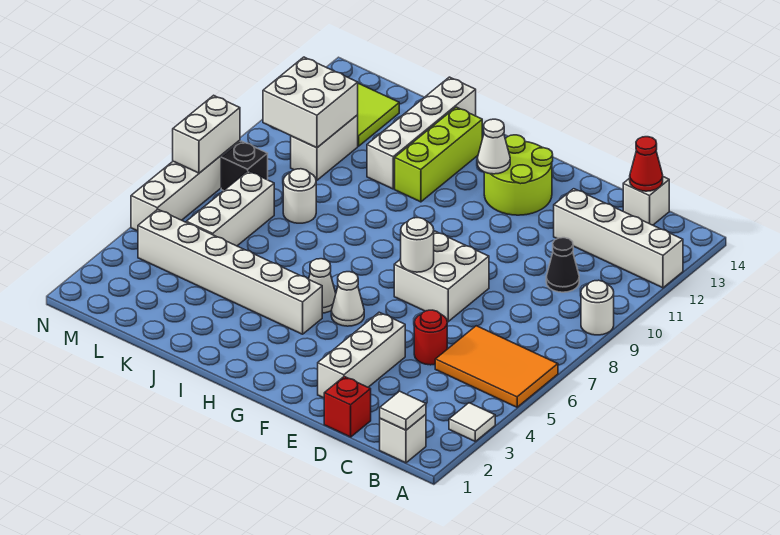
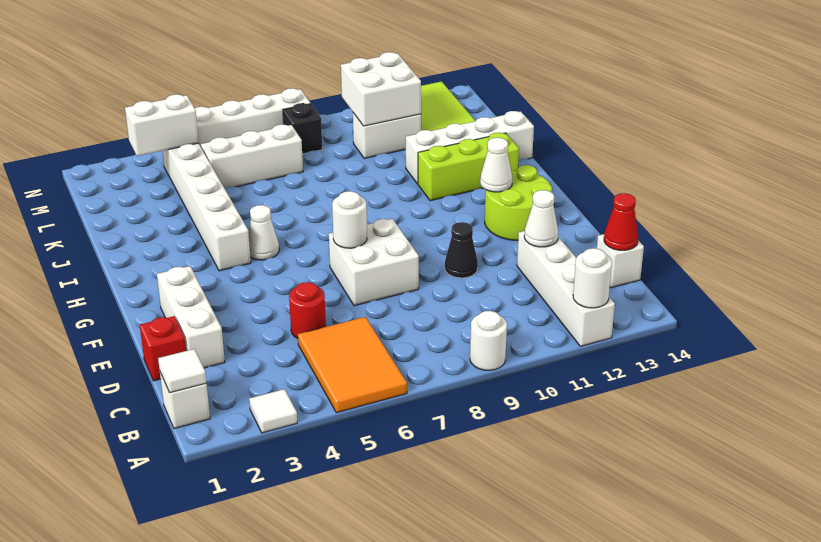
black cone C10 level 1 -> black cone E10 level 1
white brick E2:E4 level 1 -> white brick D2:F2 level 1
white cone G5 level 1 -> white cone D12 level 2
white round brick K8 level 1 -> white round brick A12 level 2
white brick N7:N8 level 2 -> white brick M3:M4 level 2

